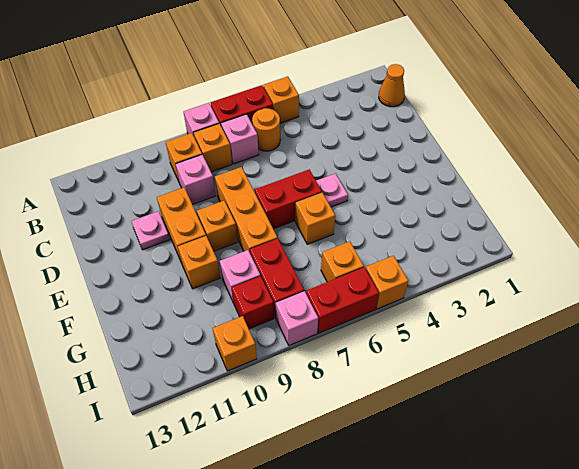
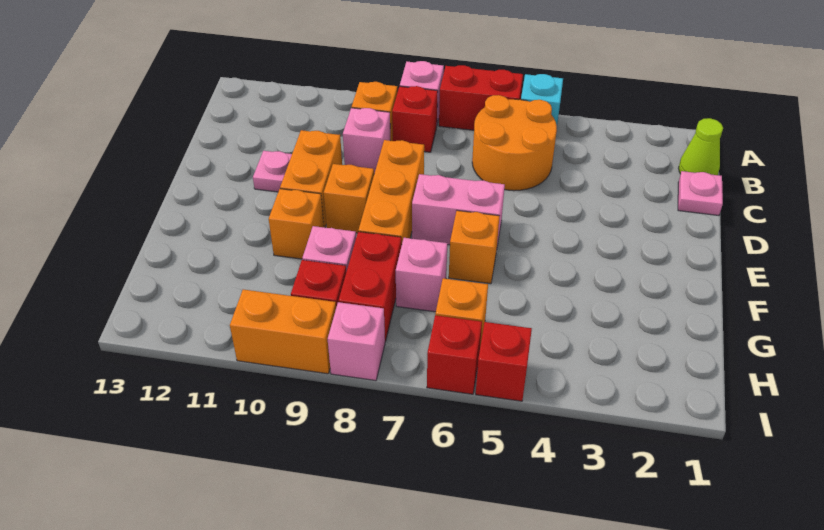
orange brick A5 level 1 -> cyan brick A5 level 1
orange cone B1 level 1 -> lime cone B1 level 1
orange round brick B6 level 1 -> orange round brick B5:C6 level 1
pink brick B7 level 1 -> pink brick G7 level 1
orange brick B8 level 1 -> red brick B8 level 1
pink plate E5 level 1 -> pink plate C1 level 1
red brick E6:E7 level 1 -> pink brick E6:E7 level 1
orange brick I5 level 1 -> red brick I5 level 1
red brick I6:I7 level 1 -> red brick I6 level 1
orange brick I10 level 1 -> orange brick I9:I10 level 1

